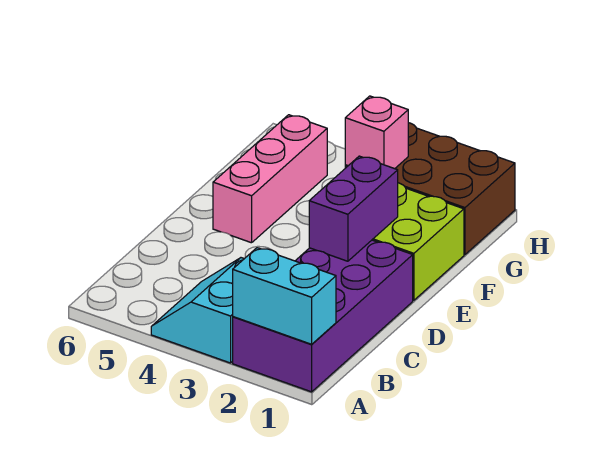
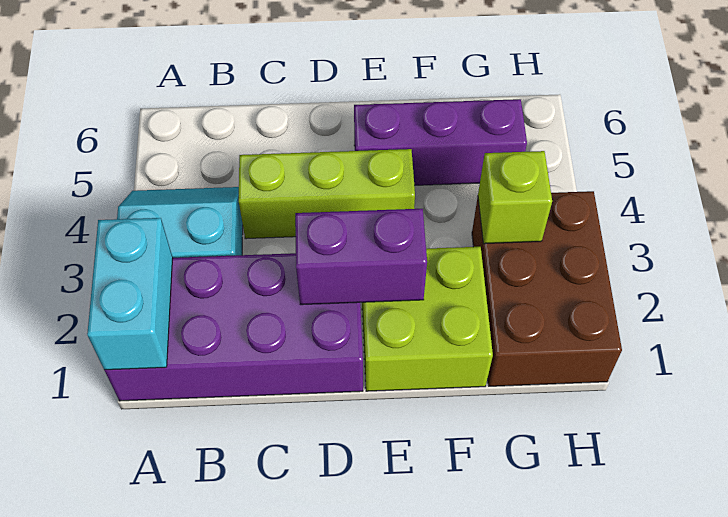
none -> lime brick C4:E4 level 1
pink brick E5:G5 level 1 -> purple brick E5:G5 level 1
pink brick G3 level 2 -> lime brick G3 level 2

